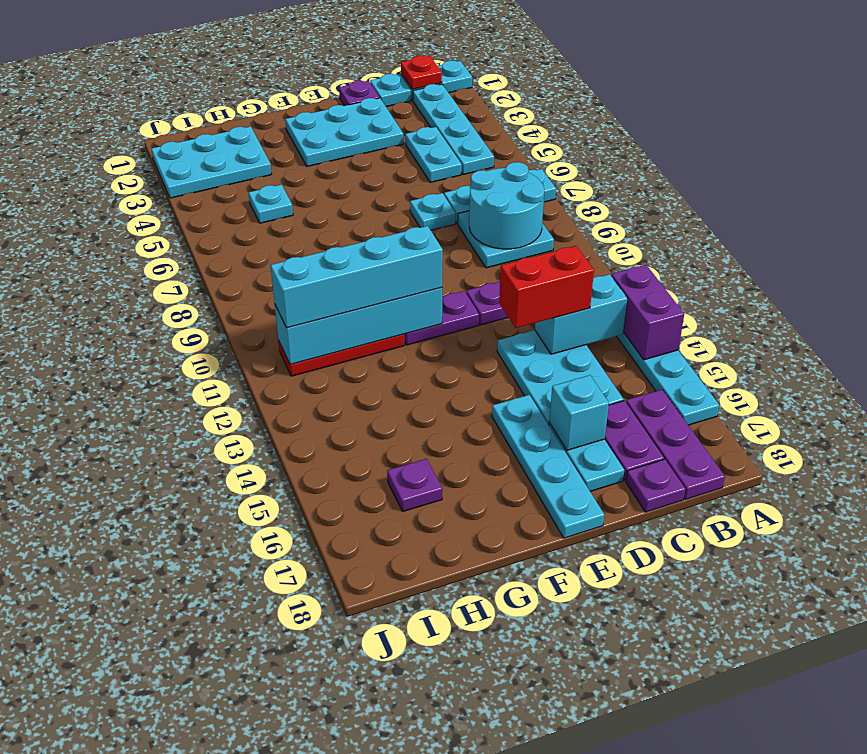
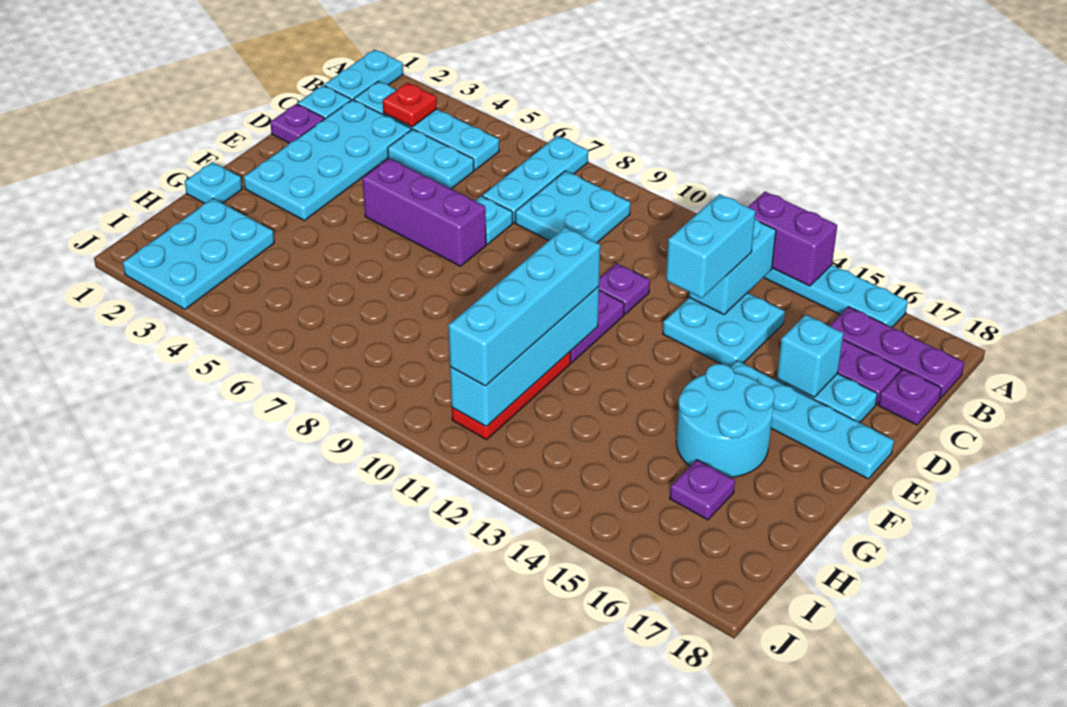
red plate B1 level 2 -> red plate B3 level 2
cyan round brick B8:C9 level 2 -> cyan round brick F15:G16 level 1
cyan plate C13:D15 level 1 -> cyan plate C13:D14 level 1
red brick C13:D13 level 3 -> cyan brick C13:D13 level 3
cyan plate D2:F3 level 1 -> cyan plate C2:F3 level 1
none -> purple brick E5:E7 level 1
cyan plate H5 level 1 -> cyan plate G1 level 1

